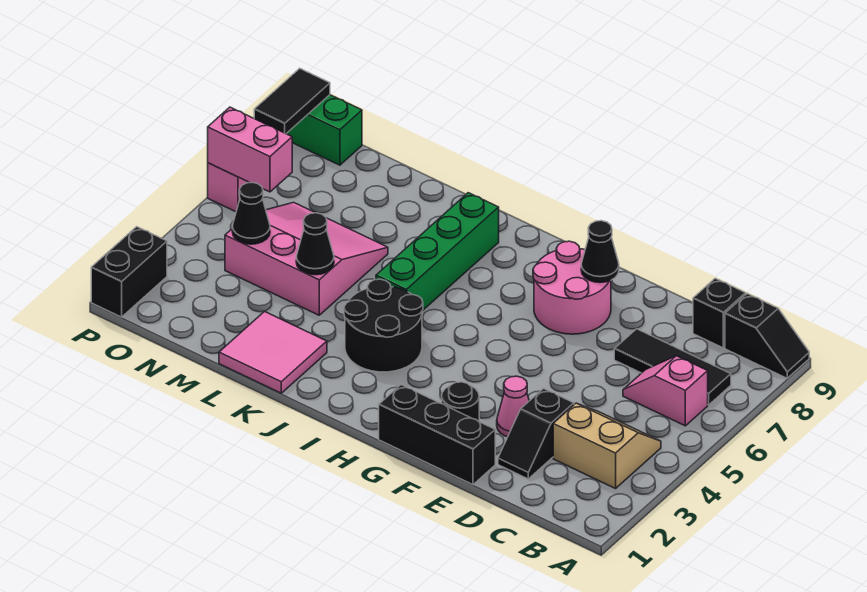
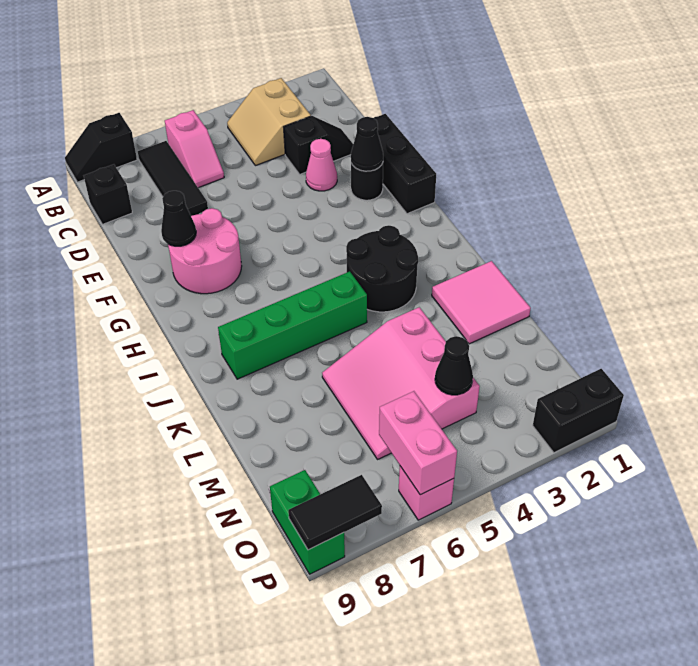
black slope A9:B9 level 1 top B -> black slope A8:A9 level 1 top 8
black cone L4 level 2 -> black cone F2 level 2

